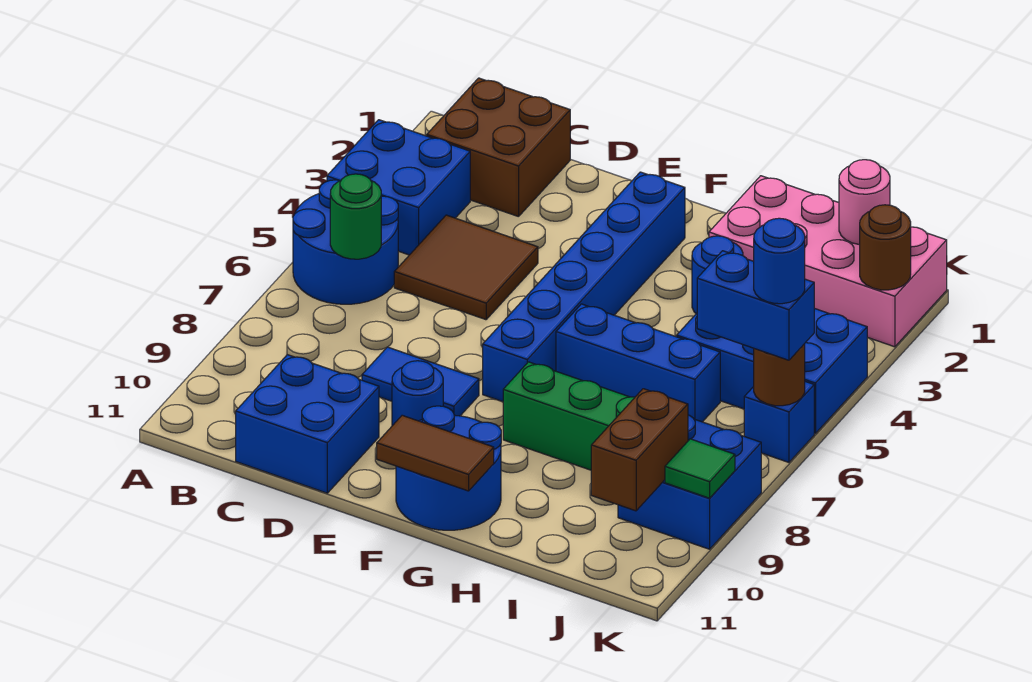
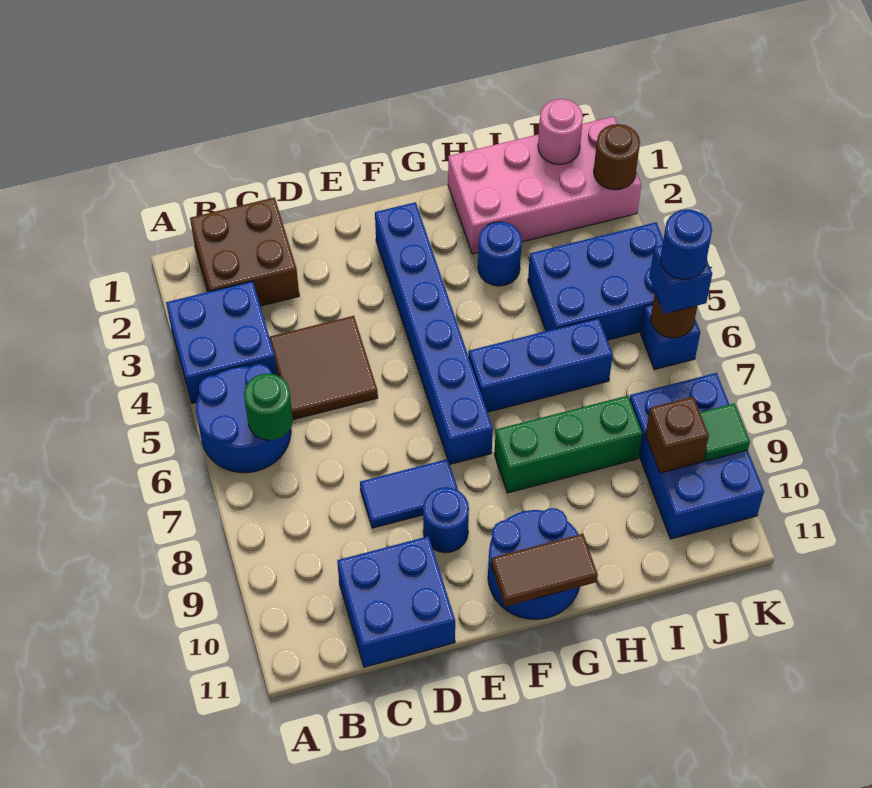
blue brick J6:K6 level 3 -> blue brick K6 level 3
blue brick J8:K9 level 1 -> blue brick J8:K10 level 1
brown brick J9:J10 level 2 -> brown brick J9 level 2

